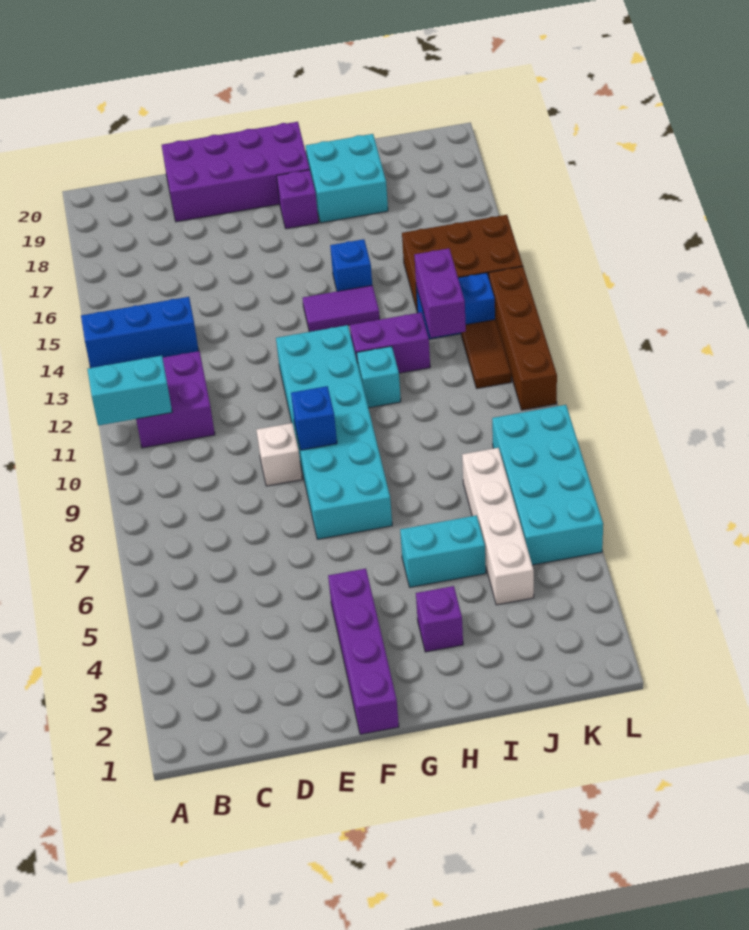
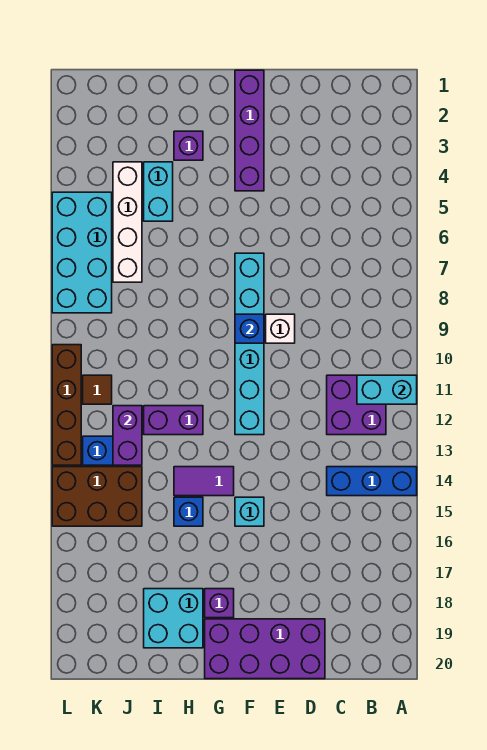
cyan brick F7:G12 level 1 -> cyan brick F7:F12 level 1
cyan brick H5:I5 level 1 -> cyan brick I4:I5 level 1
cyan brick H11 level 1 -> cyan brick F15 level 1
brown tile K11:K12 level 1 -> brown tile K11 level 1

